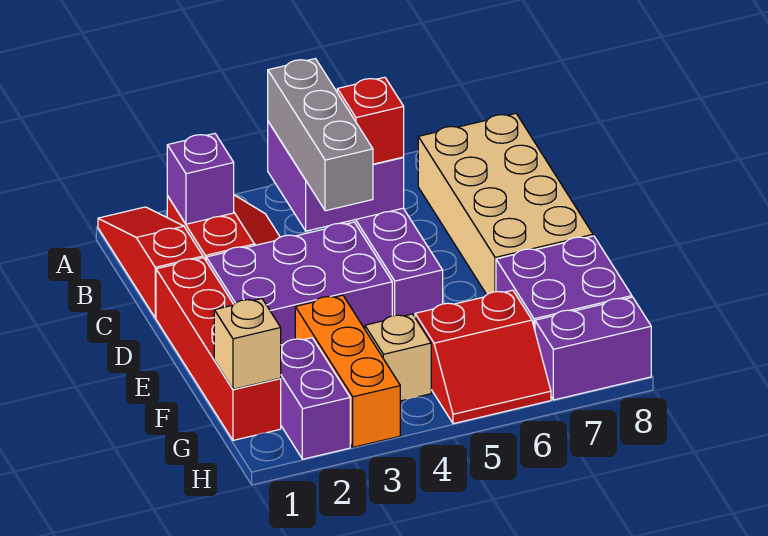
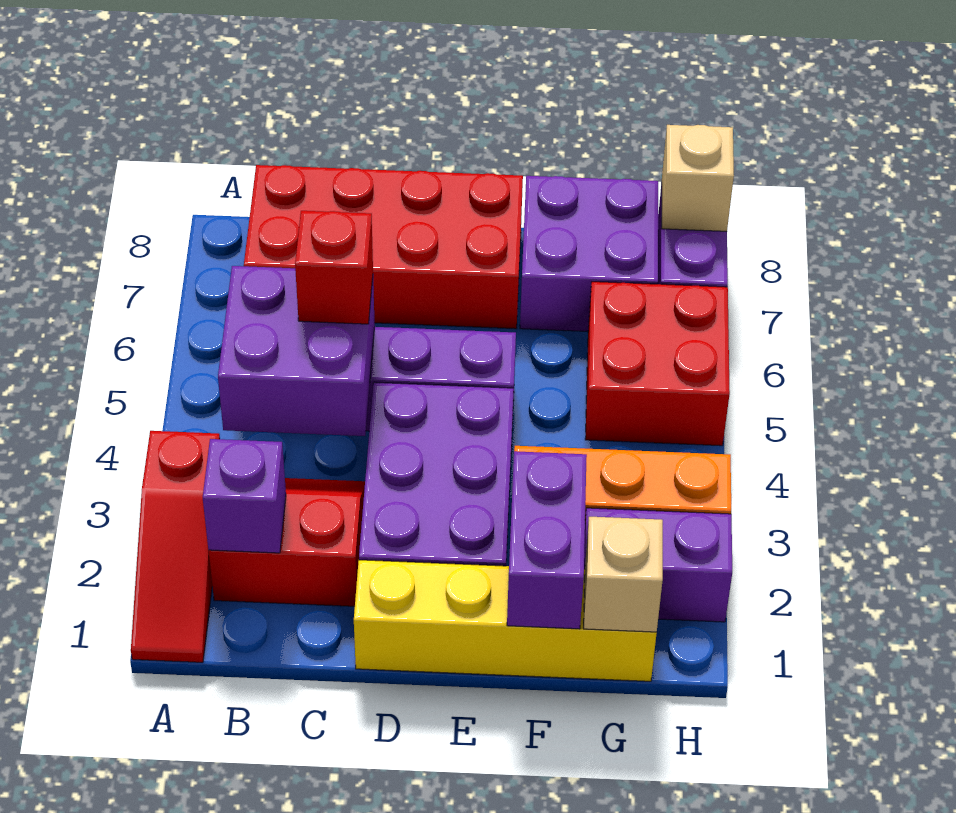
red slope A1:C1 level 1 top C -> red slope A1:A3 level 1 top 3
grey brick B4:D4 level 3 -> none
tan brick B7:E8 level 1 -> red brick B7:E8 level 1
red brick D1:G1 level 1 -> yellow brick D1:G1 level 1
none -> purple brick F1:F2 level 2
tan brick G4 level 1 -> tan brick H8 level 2
red slope G5:H6 level 1 top G -> red brick G5:H6 level 1

